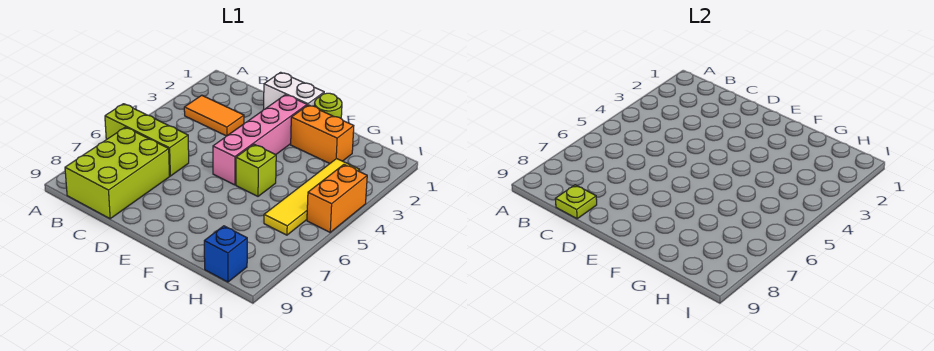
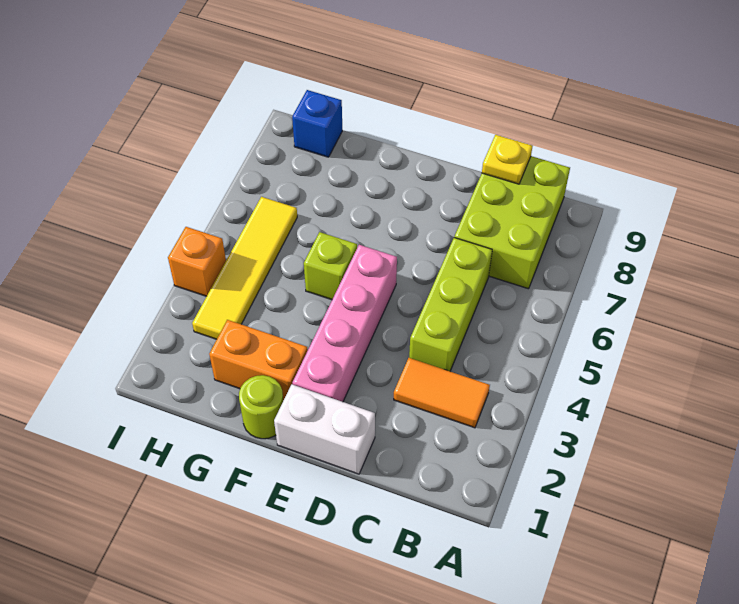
lime brick A6:C6 level 1 -> lime brick C4:C6 level 1
lime plate C9 level 2 -> yellow plate C9 level 2
orange brick I4:I5 level 1 -> orange brick I4 level 1

